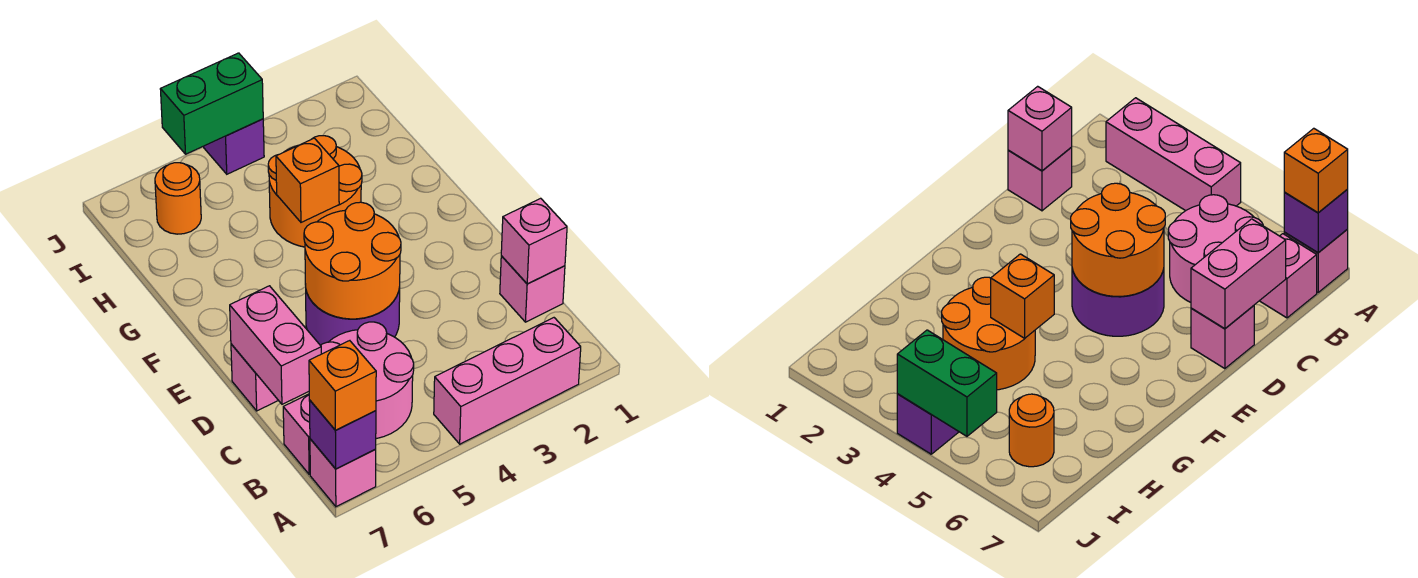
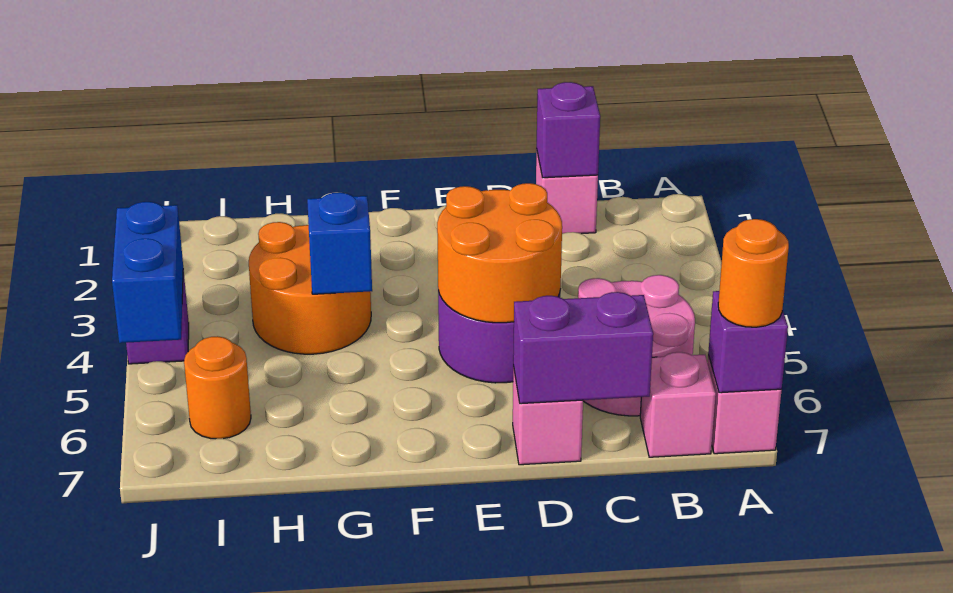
pink brick A2:A4 level 1 -> none
orange brick A7 level 3 -> orange round brick A7 level 3
pink brick C1 level 2 -> purple brick C1 level 2
pink brick C7:D7 level 2 -> purple brick C7:D7 level 2
orange brick G4 level 2 -> blue brick G4 level 2
green brick J4:J5 level 2 -> blue brick J4:J5 level 2

